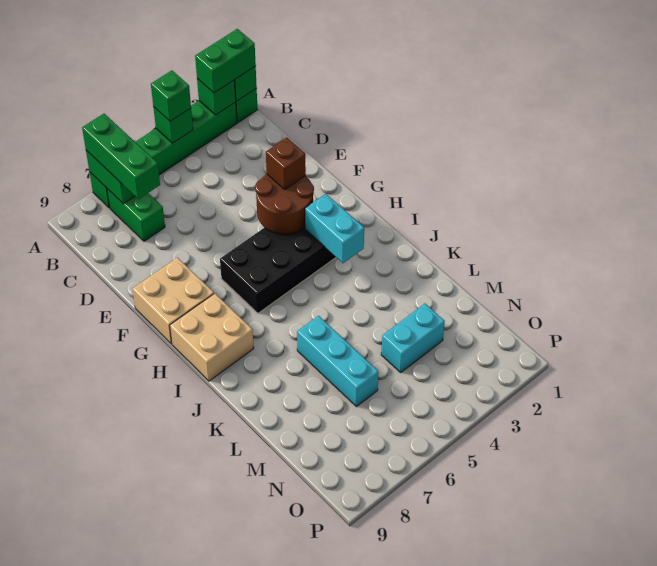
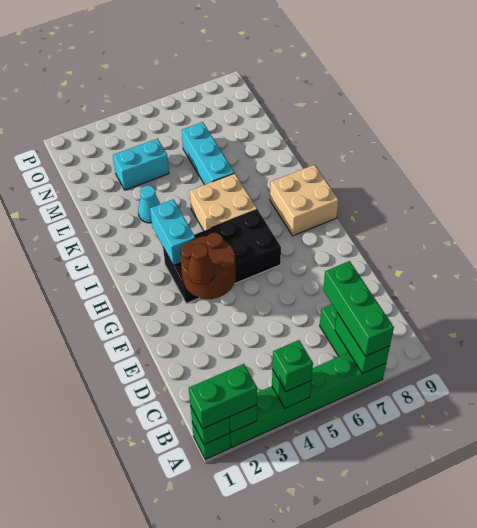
brown brick F3 level 3 -> brown cone F3 level 3
tan brick F8:G9 level 1 -> tan brick I5:J6 level 1
none -> cyan cone K3 level 1

